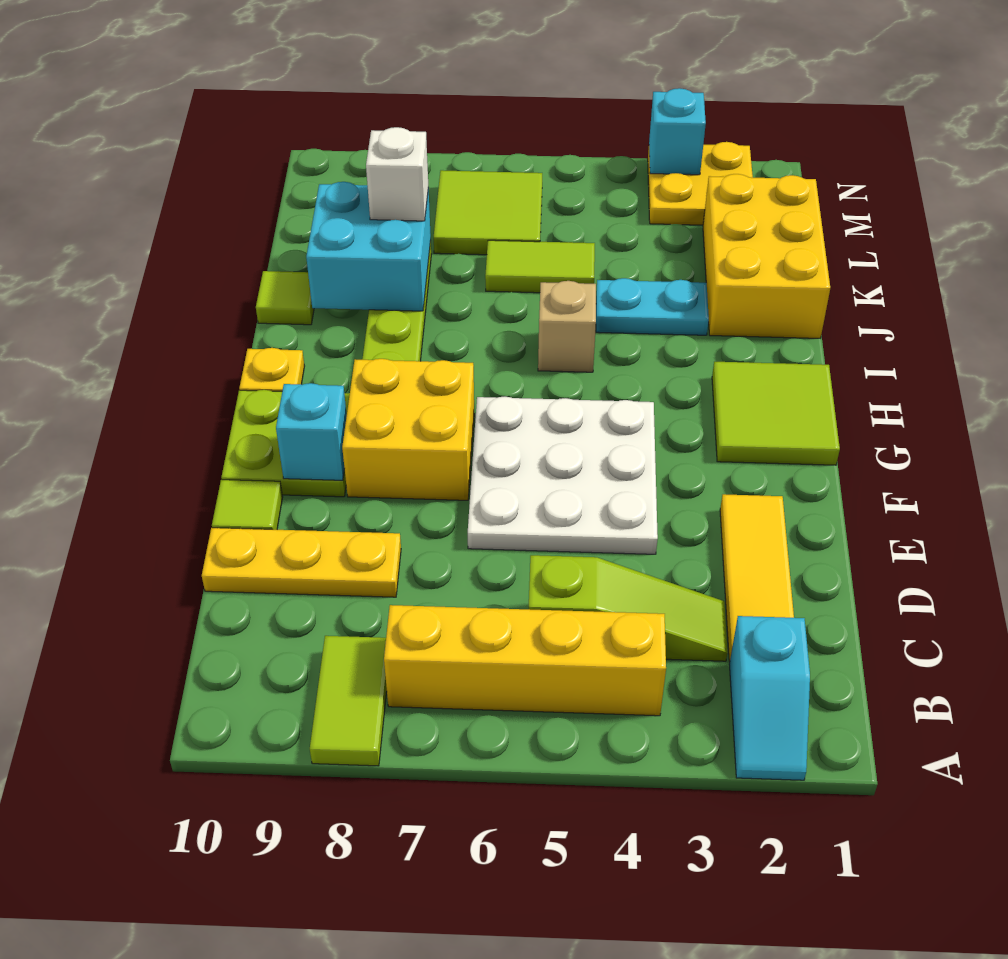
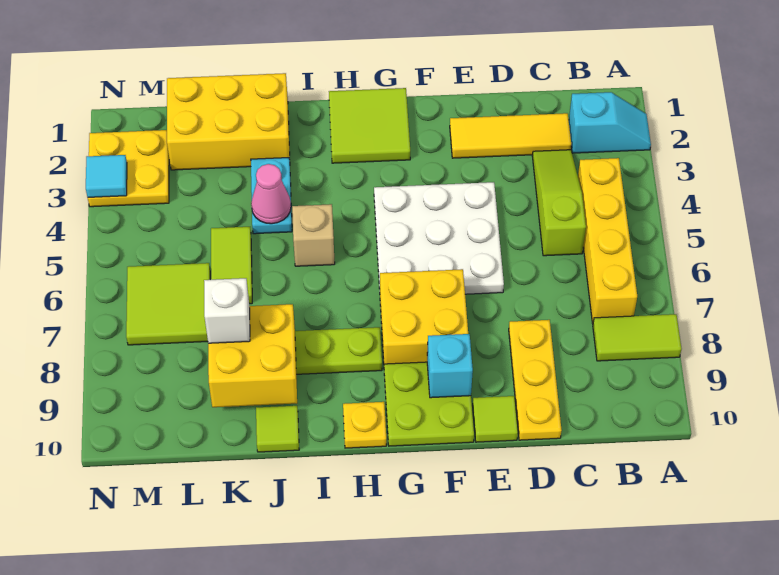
none -> pink cone J4 level 2
cyan brick J8:K9 level 2 -> yellow brick J8:K9 level 2
cyan brick N3 level 2 -> cyan tile N3 level 2

